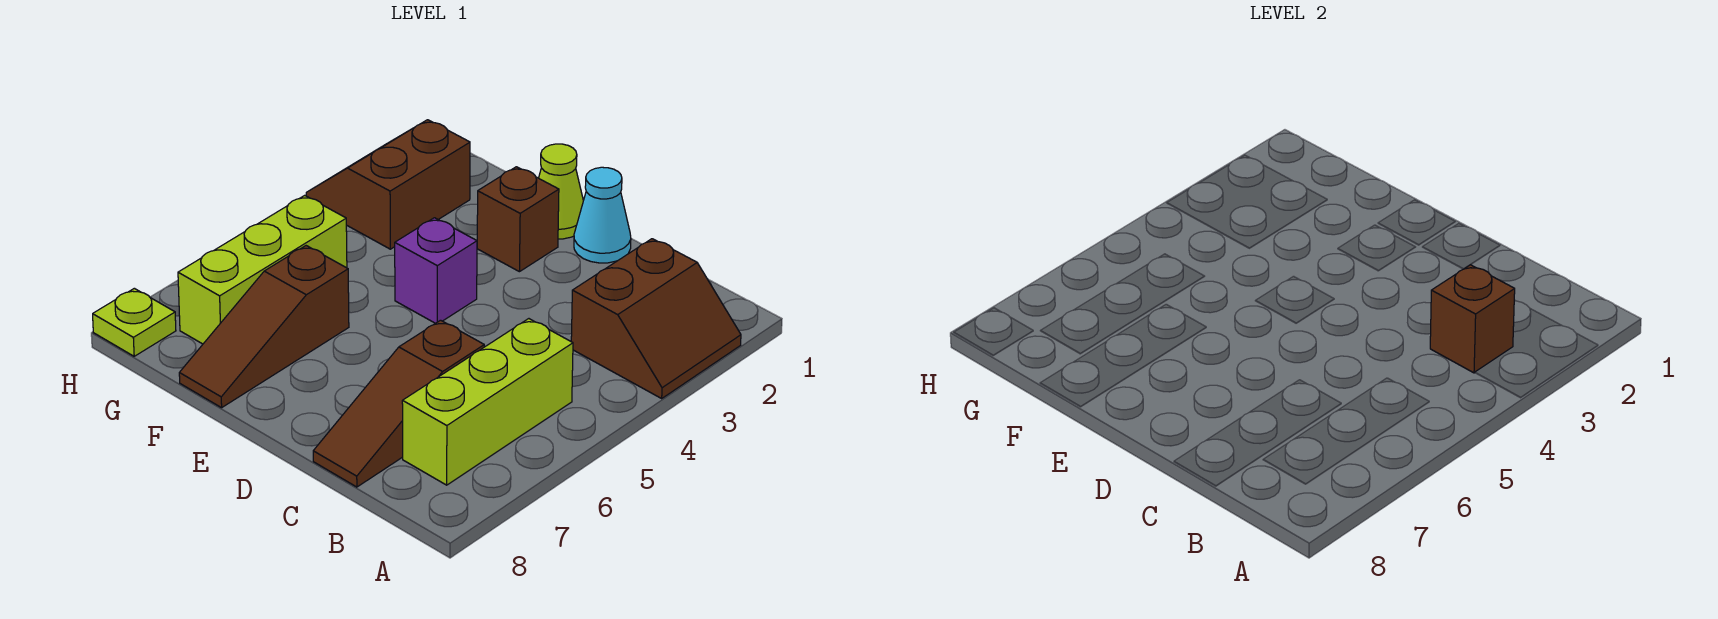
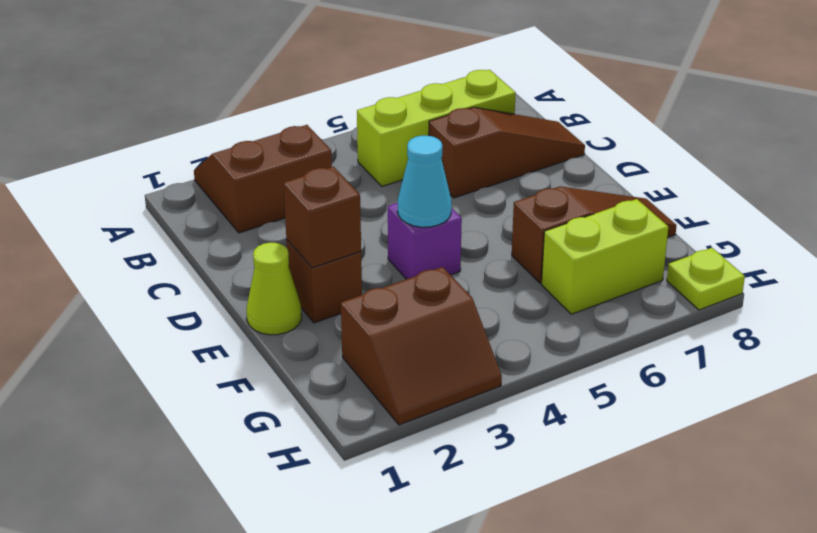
brown brick B3 level 2 -> brown brick E2 level 2
cyan cone D1 level 1 -> cyan cone E4 level 2
lime brick G5:G7 level 1 -> lime brick G6:G7 level 1

